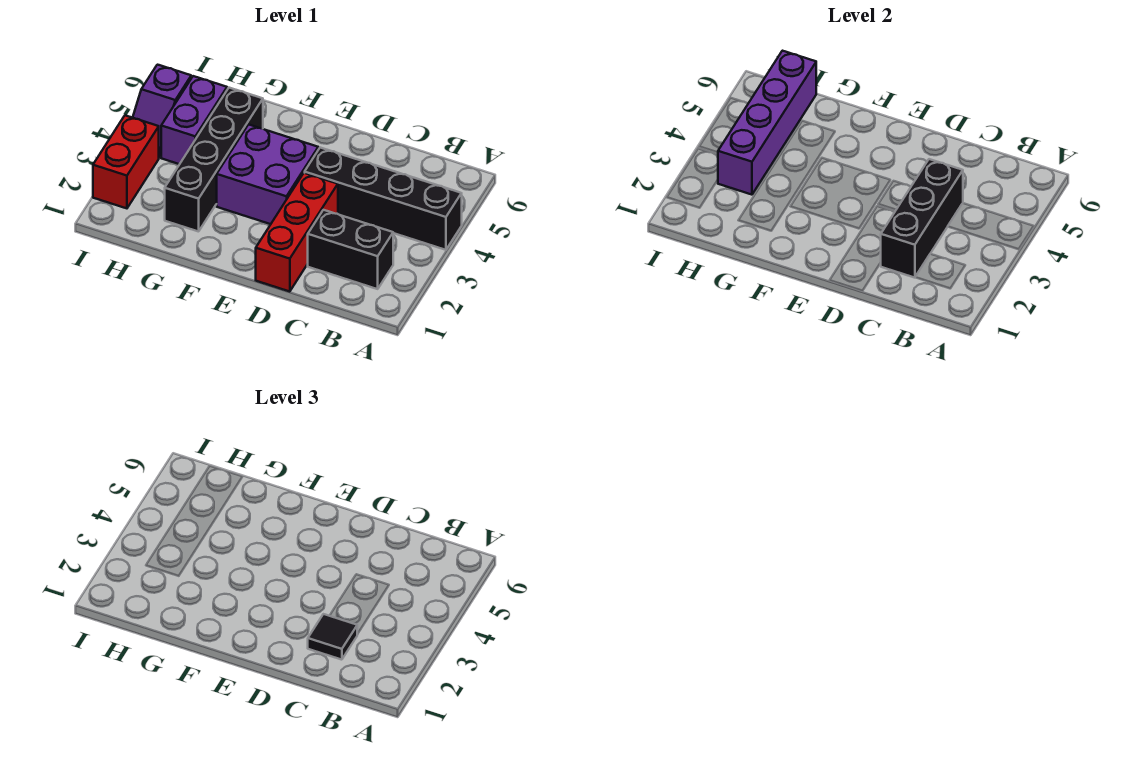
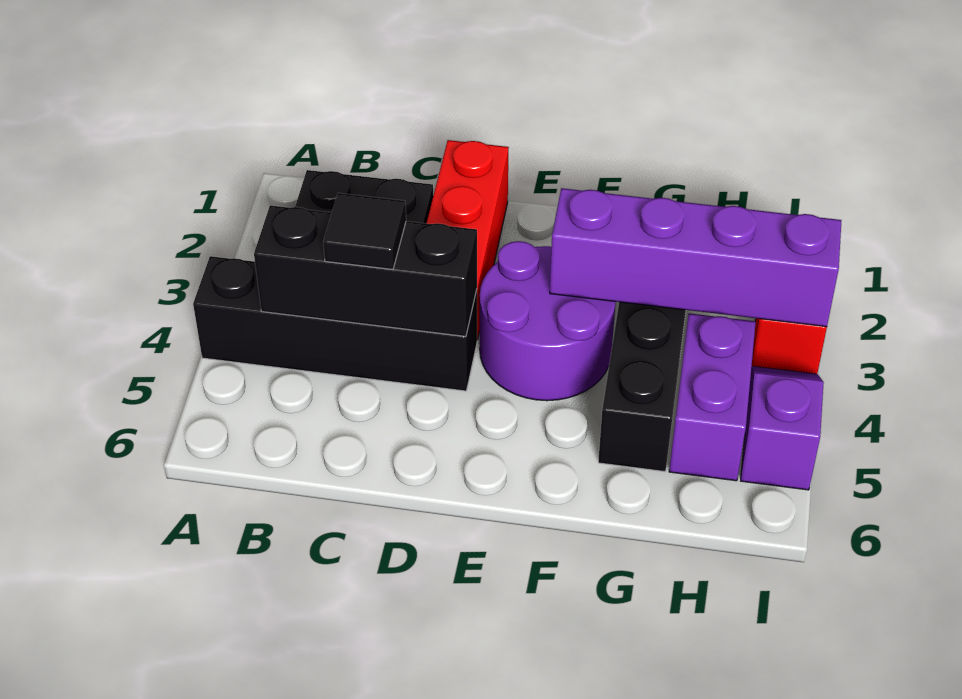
black brick C2:C4 level 2 -> black brick B4:D4 level 2
black tile C2 level 3 -> black tile C4 level 3
purple brick E3:F4 level 1 -> purple round brick E3:F4 level 1
purple brick H3:H6 level 2 -> purple brick F3:I3 level 2

